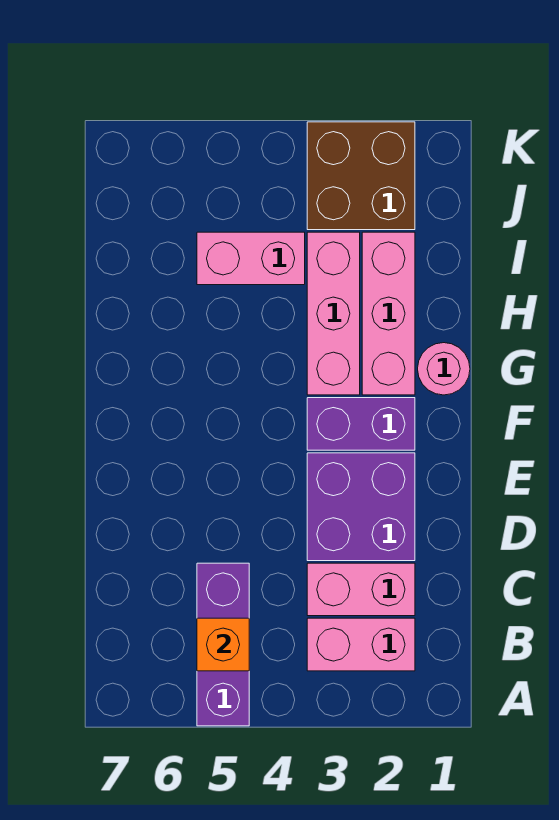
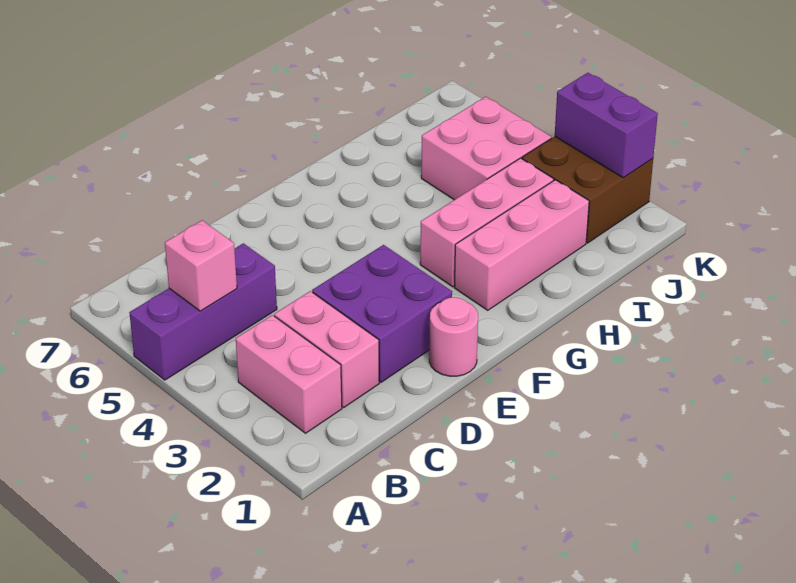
orange brick B5 level 2 -> pink brick B5 level 2
purple brick F2:F3 level 1 -> purple brick K2:K3 level 2
pink round brick G1 level 1 -> pink round brick E1 level 1
pink brick I4:I5 level 1 -> pink brick I4:J5 level 1

